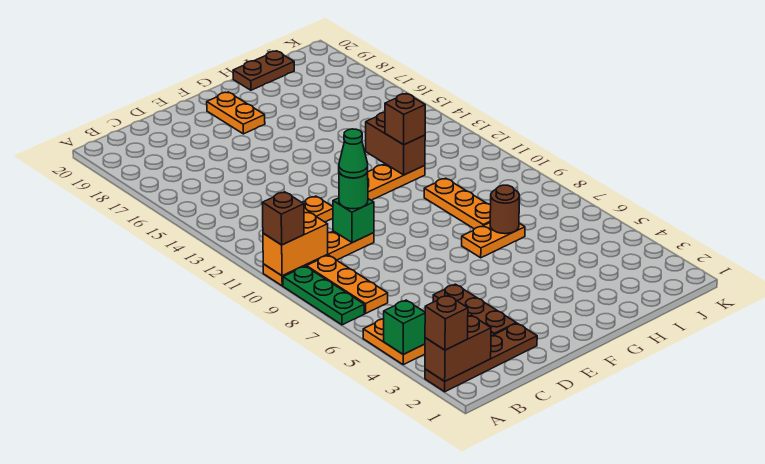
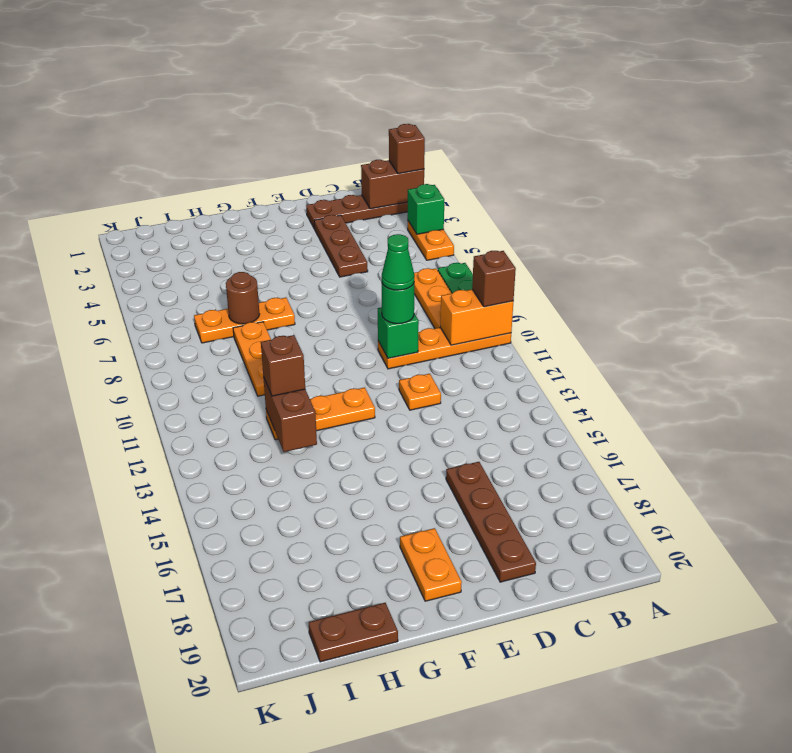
none -> brown plate D16:D19 level 1
orange plate G7:H7 level 1 -> orange plate G7:I7 level 1

